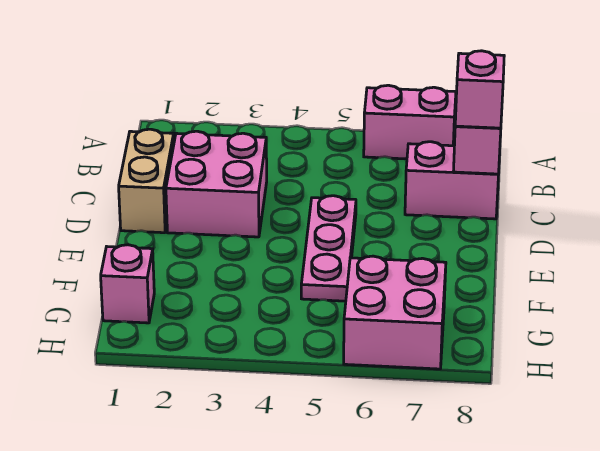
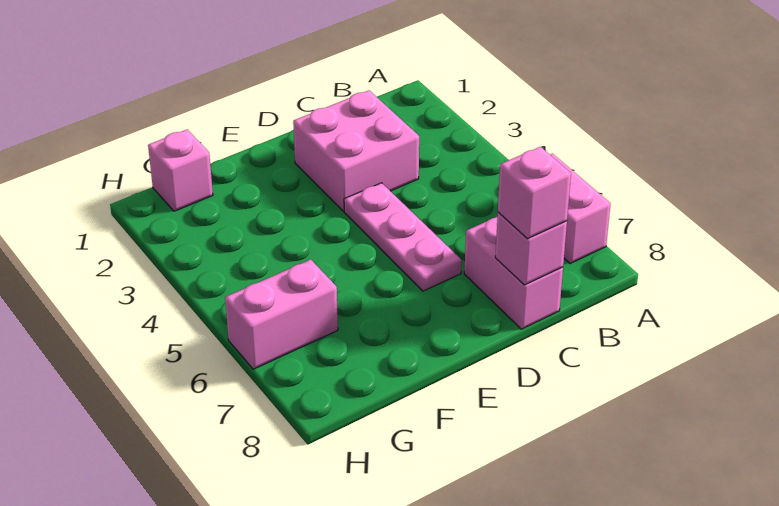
tan brick C1:D1 level 1 -> none
pink plate D5:F5 level 1 -> pink plate D4:D6 level 1
pink brick G6:H7 level 1 -> pink brick G6:H6 level 1

